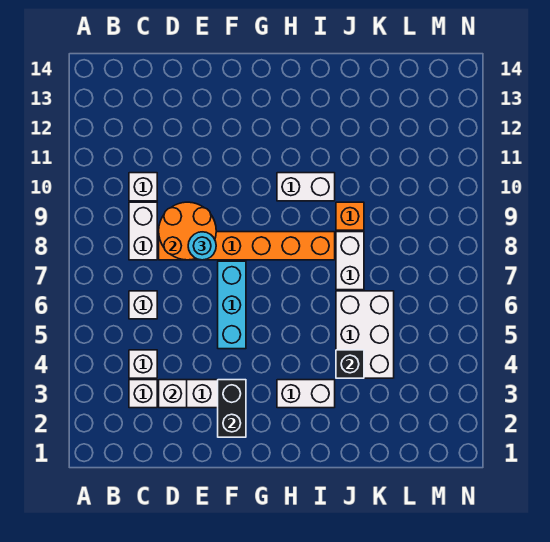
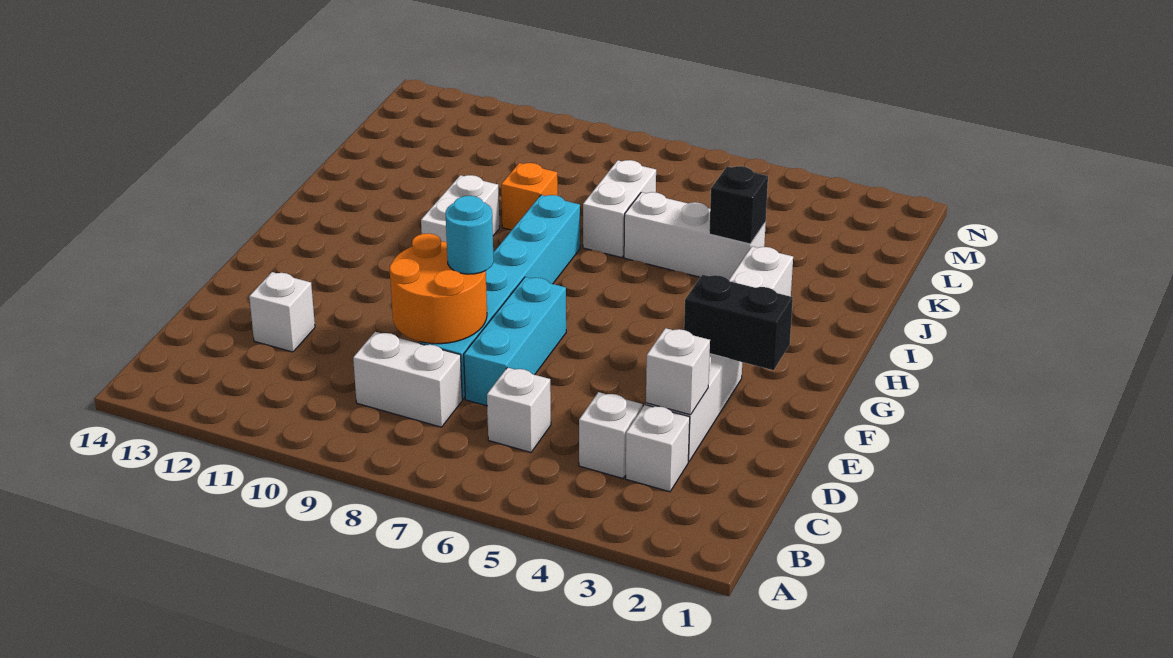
white brick C10 level 1 -> white brick D12 level 1
orange brick D8:I8 level 1 -> cyan brick D8:I8 level 1
cyan brick F5:F7 level 1 -> cyan brick D7:F7 level 1
white brick J4:K6 level 1 -> white brick J4:J6 level 1
white brick J7:J8 level 1 -> white brick J7:K7 level 1

